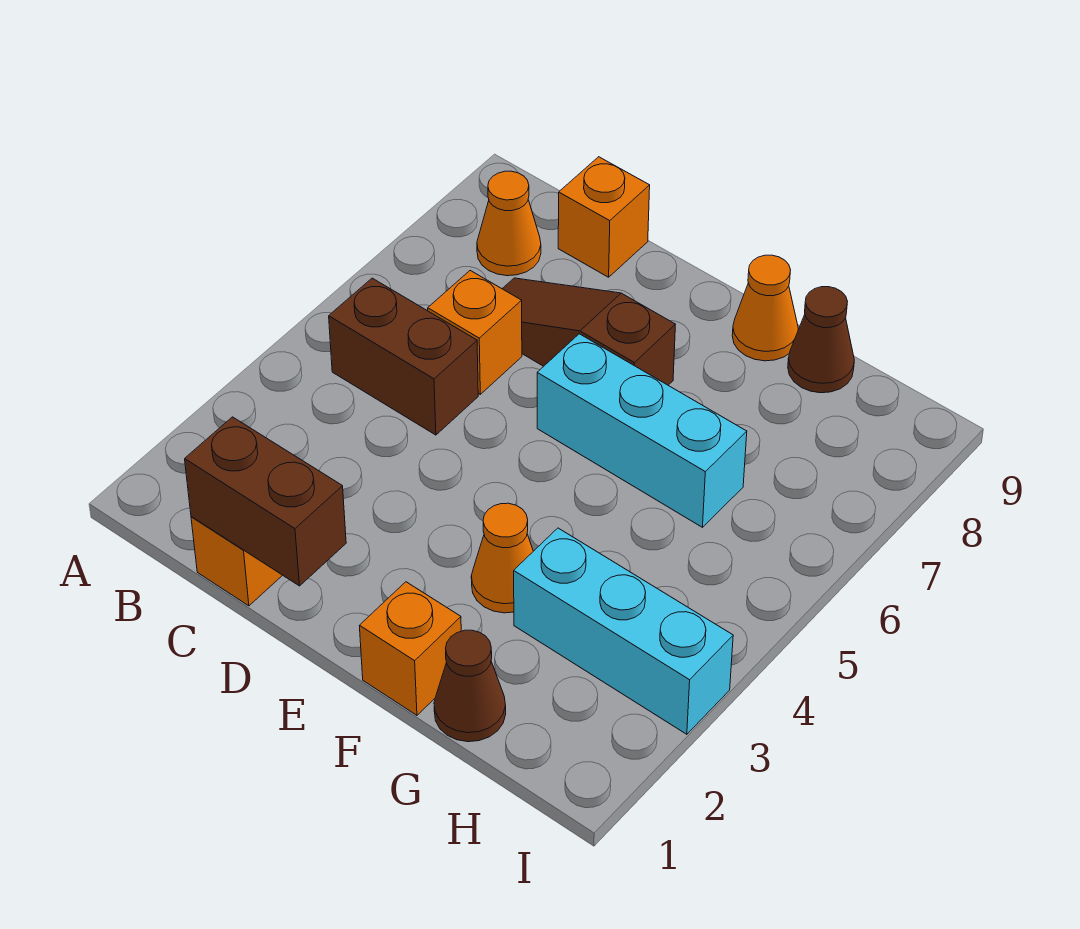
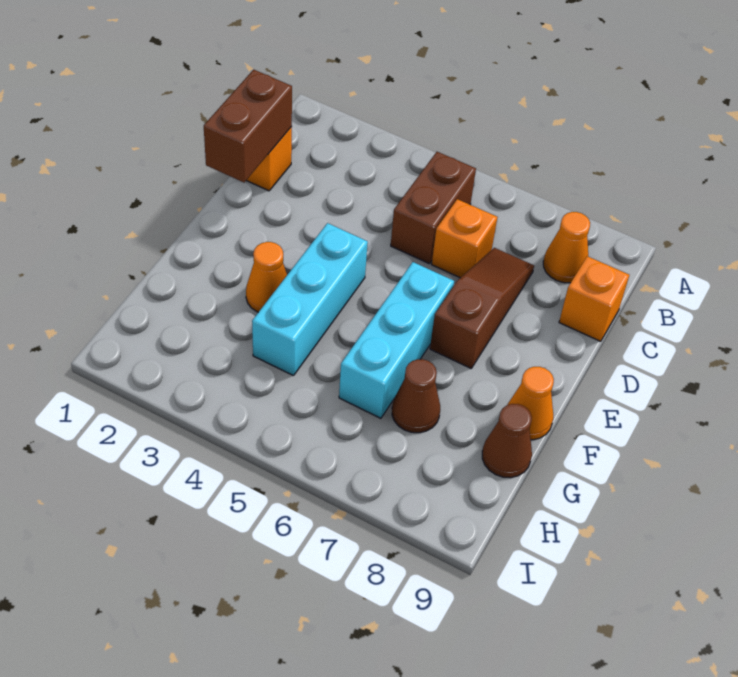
orange brick F1 level 1 -> none
brown cone G1 level 1 -> brown cone G7 level 1
cyan brick G3:I3 level 1 -> cyan brick E4:G4 level 1

